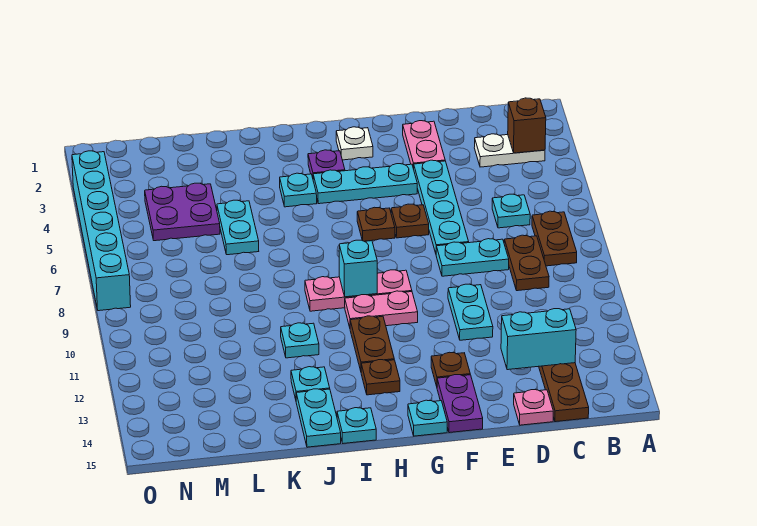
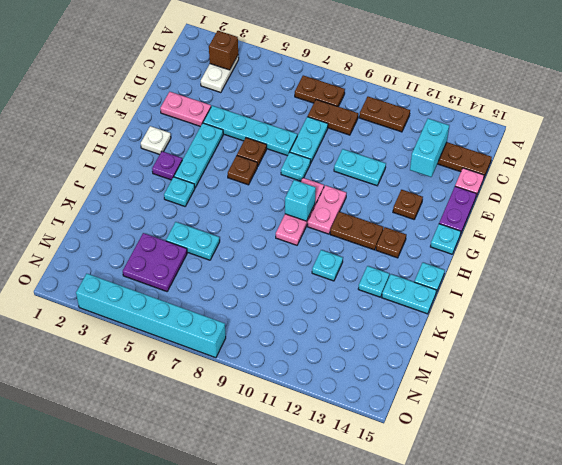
none -> brown plate B10:B11 level 1
cyan plate C6 level 1 -> cyan plate F8 level 1
purple plate F14:F15 level 1 -> purple plate E15:F15 level 1

